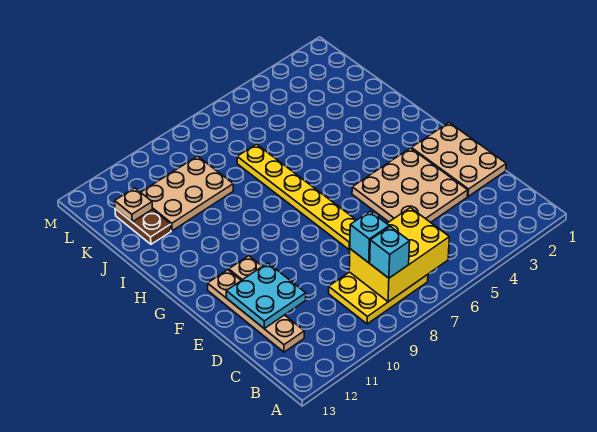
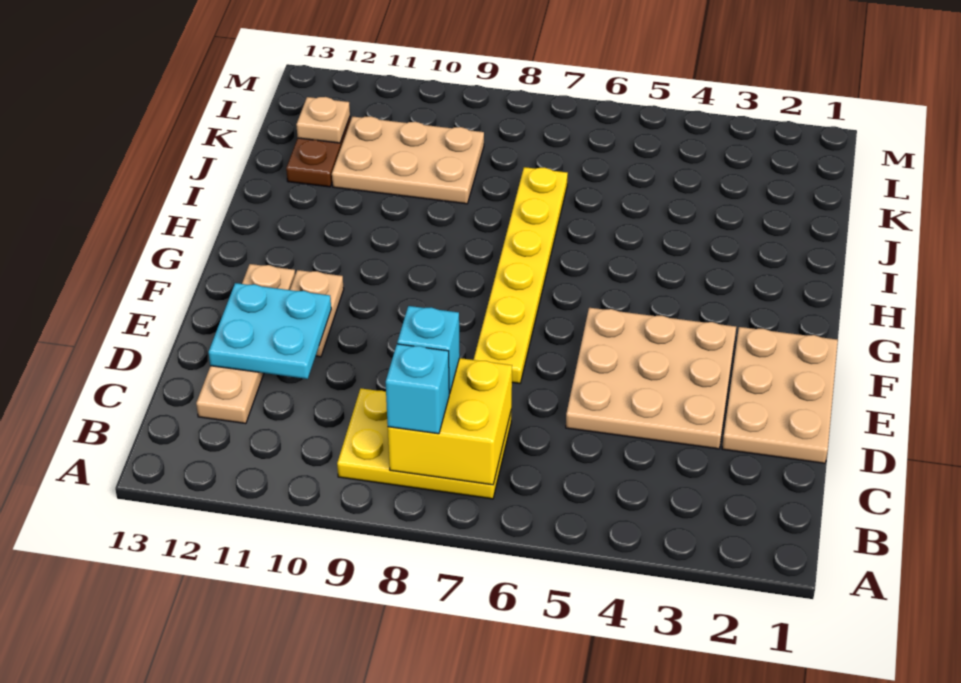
yellow brick B6:C8 level 2 -> yellow brick B7:C8 level 2

